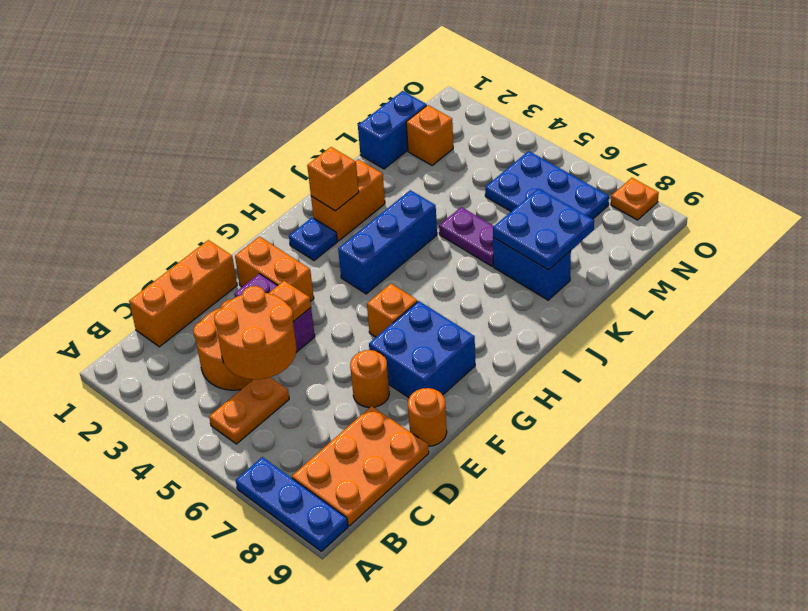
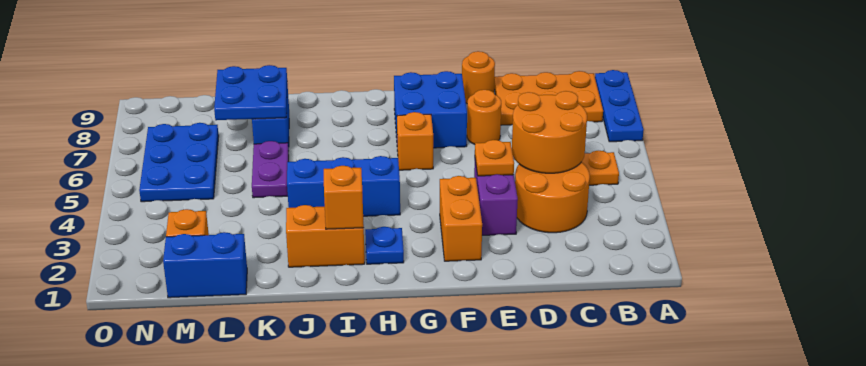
orange brick C1:E1 level 1 -> none
orange plate O8 level 1 -> none

